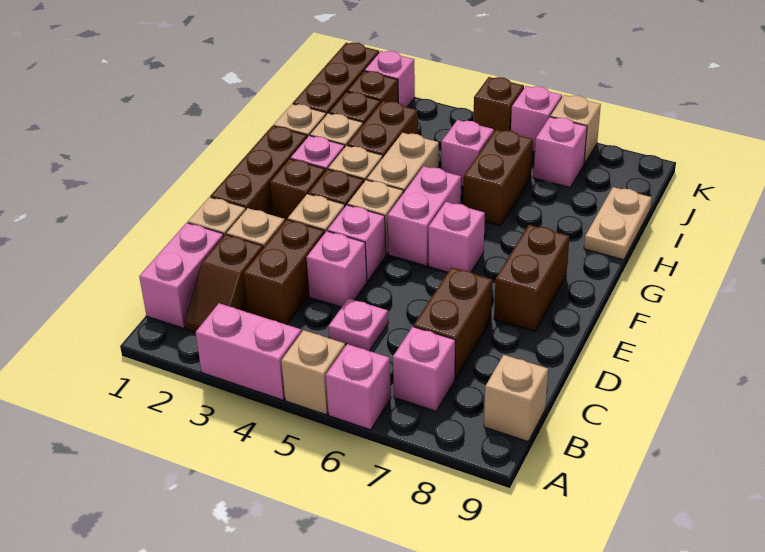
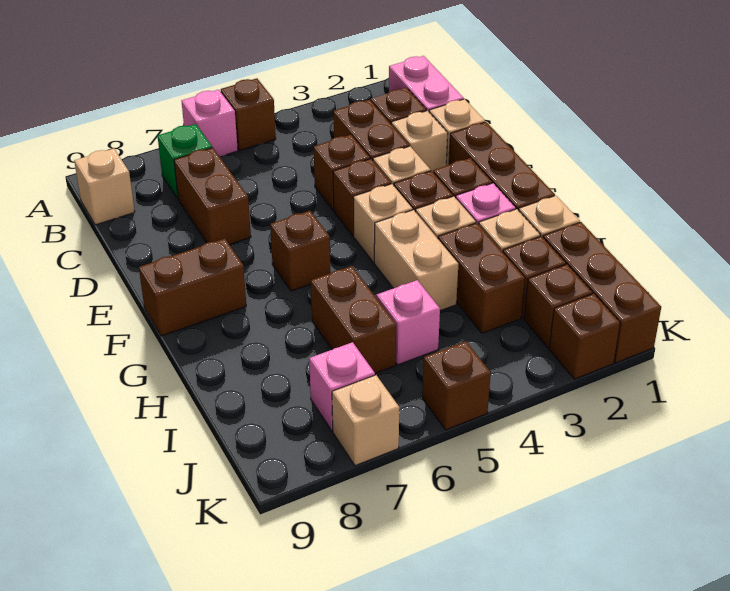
pink brick A3:A4 level 1 -> none
tan brick A5 level 1 -> brown brick A5 level 1
pink brick B7 level 1 -> green brick B7 level 1
pink plate C5 level 1 -> none
pink brick D4 level 1 -> brown brick D4 level 1
pink brick E4 level 1 -> brown brick E4 level 1
brown brick E8:F8 level 1 -> brown brick F8:F9 level 1
pink brick F5:G5 level 1 -> none
pink brick F6 level 1 -> brown brick F6 level 1
tan plate H9:I9 level 1 -> none
pink brick K2 level 1 -> brown brick K2 level 1
pink brick K6 level 1 -> none

